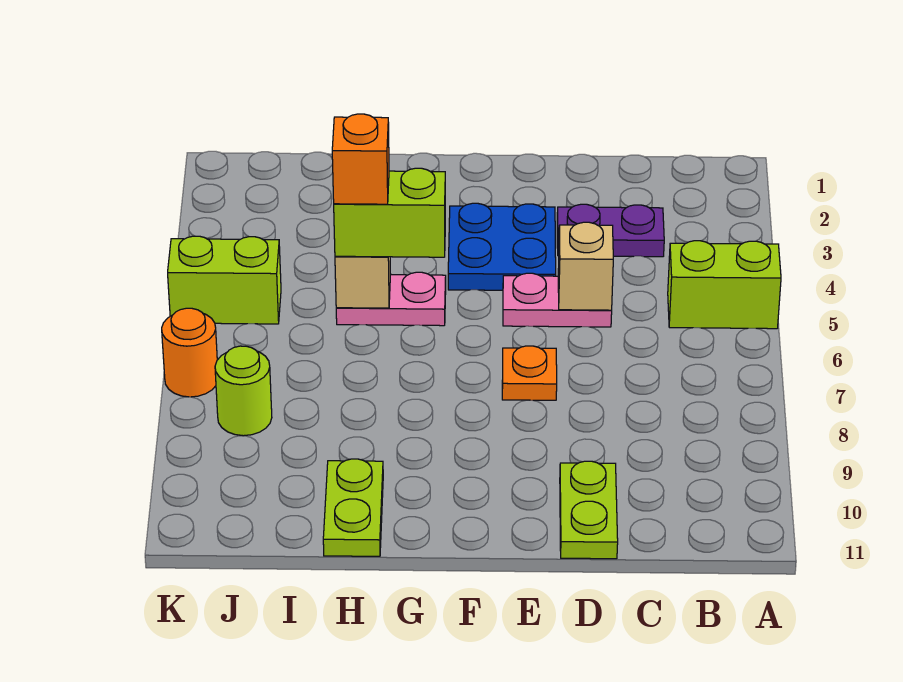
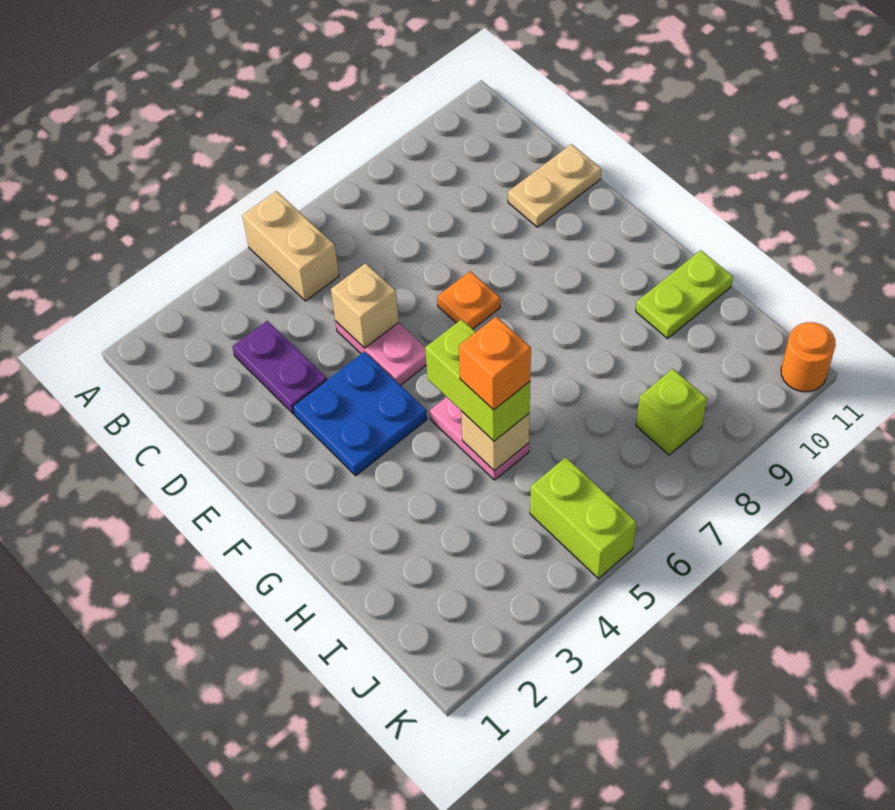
lime brick A5:B5 level 1 -> tan brick A5:B5 level 1
lime plate D10:D11 level 1 -> tan plate D10:D11 level 1
lime round brick J8 level 1 -> lime brick J8 level 1
orange round brick K7 level 1 -> orange round brick K11 level 1

